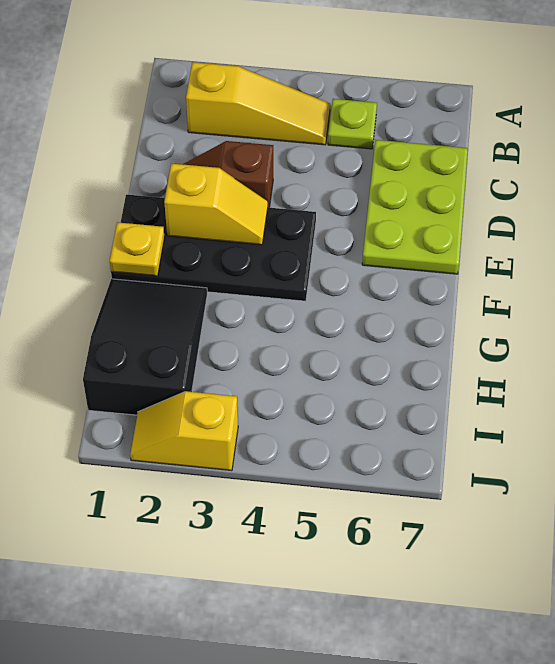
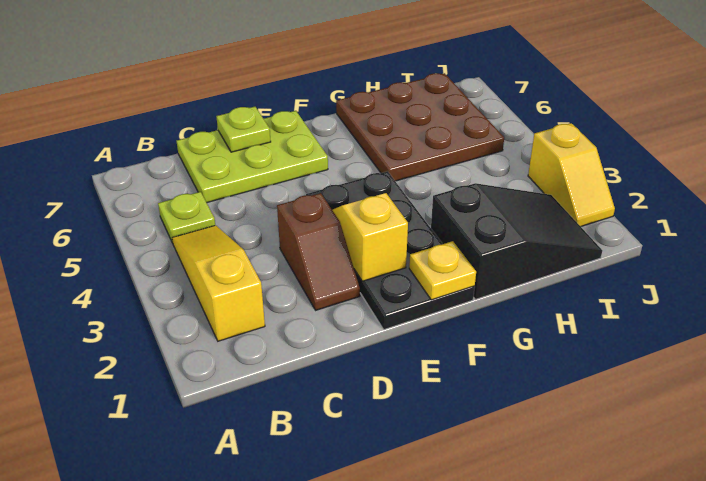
none -> lime plate D7 level 2
black slope G1:I2 level 1 top I -> black slope G1:I2 level 1 top G
none -> brown plate G5:I7 level 1

